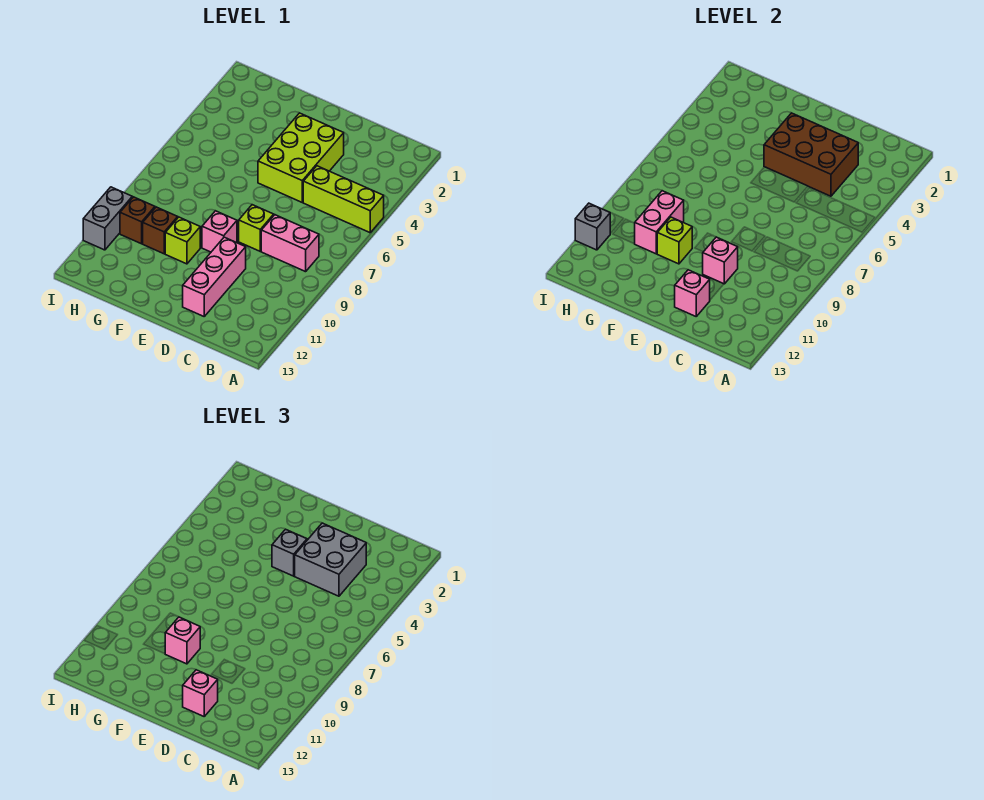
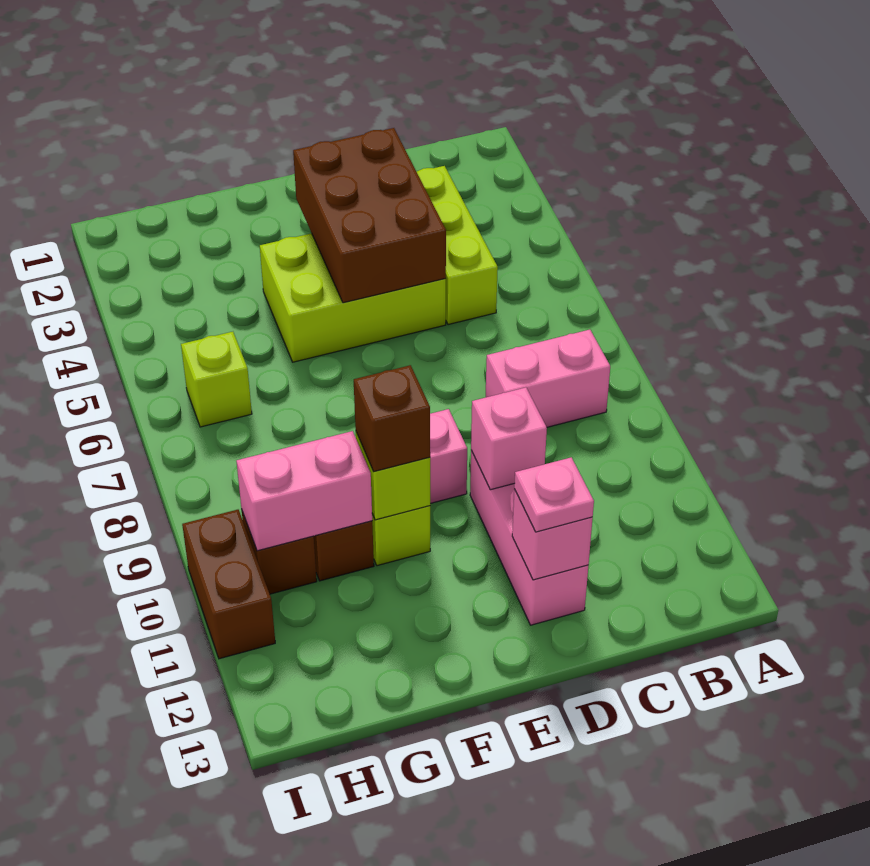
lime brick A5:C5 level 1 -> lime brick C3:C5 level 1
brown brick C3:E4 level 2 -> brown brick D3:E5 level 2
grey brick C3:D4 level 3 -> none
lime brick D3:E5 level 1 -> lime brick D4:F5 level 1
lime brick D8 level 1 -> lime brick H6 level 1
pink brick D12 level 3 -> pink plate D12 level 3
grey brick E4 level 3 -> none
pink brick F10 level 3 -> brown brick F10 level 3
pink brick G9:G10 level 2 -> pink brick G10:H10 level 2
grey brick I10:I11 level 1 -> brown brick I10:I11 level 1
grey brick I11 level 2 -> none

